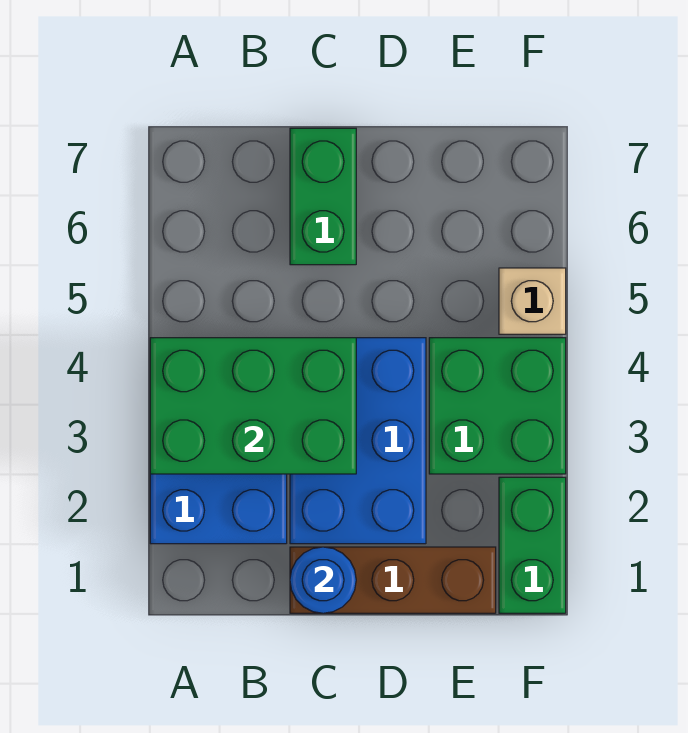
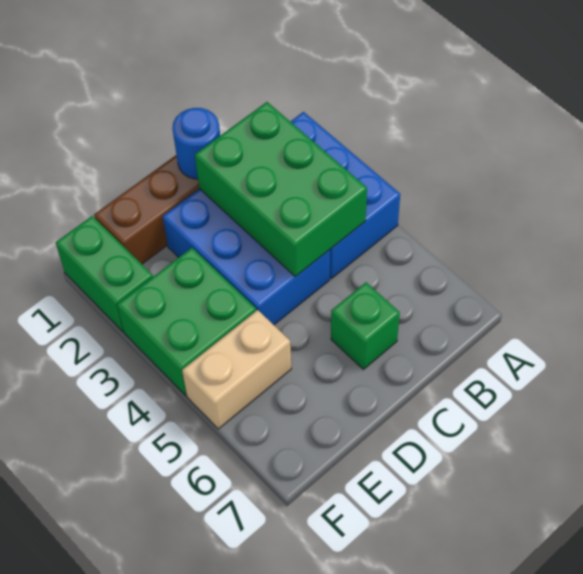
green brick A3:C4 level 2 -> green brick B2:C4 level 2
green brick C6:C7 level 1 -> green brick C6 level 1
tan brick F5 level 1 -> tan brick E5:F5 level 1

